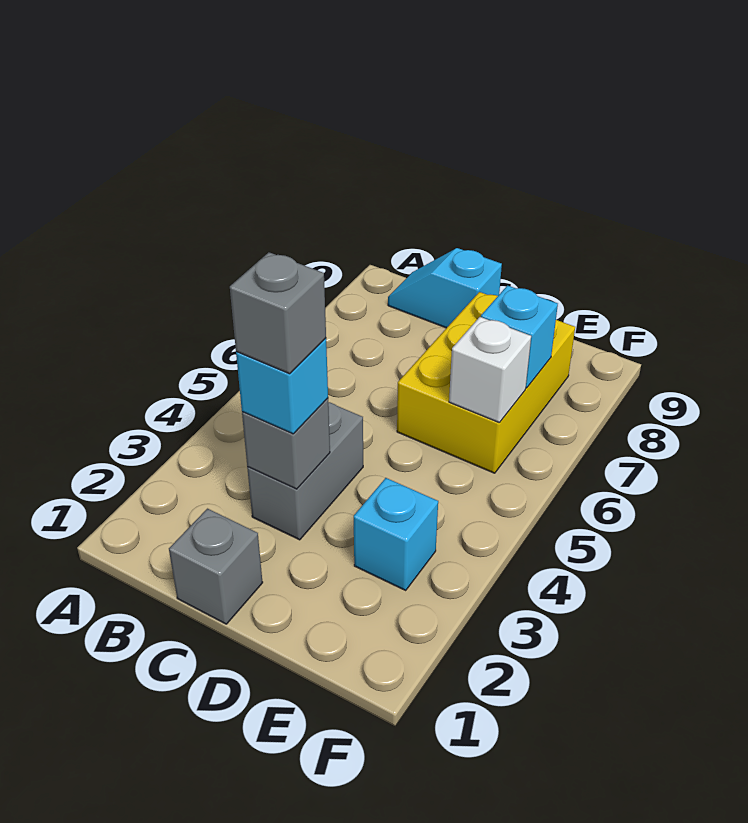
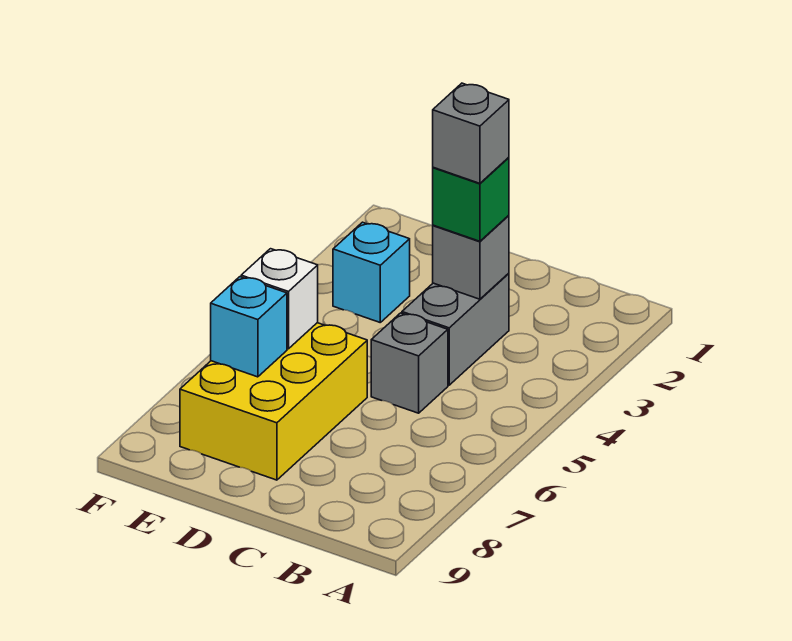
cyan slope B9:C9 level 1 top C -> none
grey brick C1 level 1 -> grey brick C5 level 1
cyan brick C3 level 3 -> green brick C3 level 3

